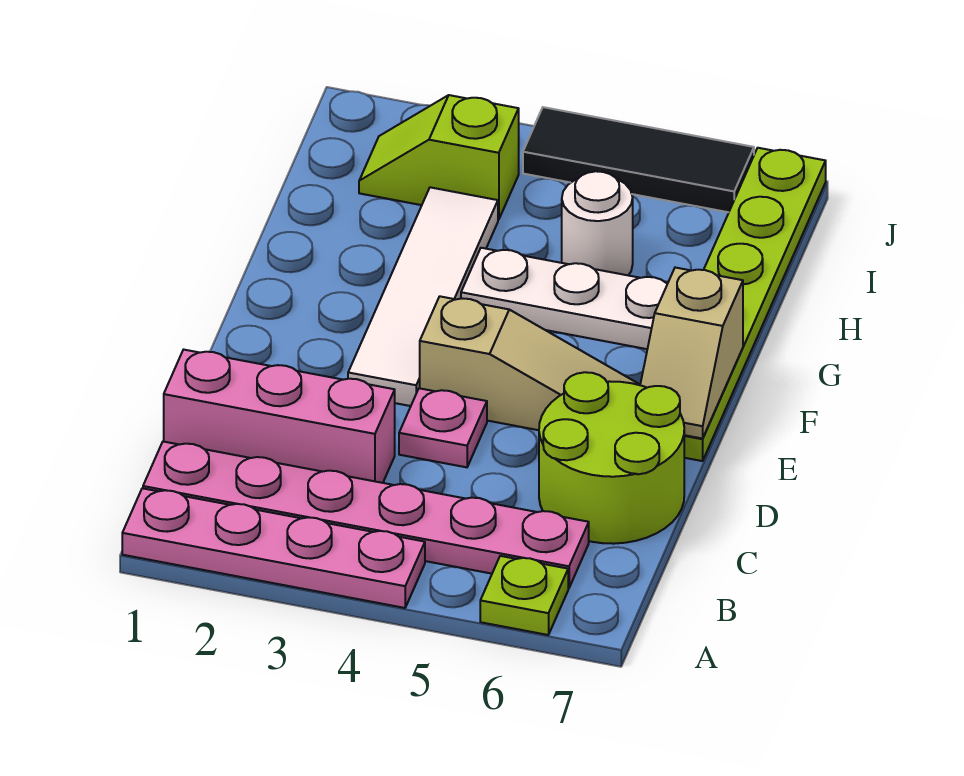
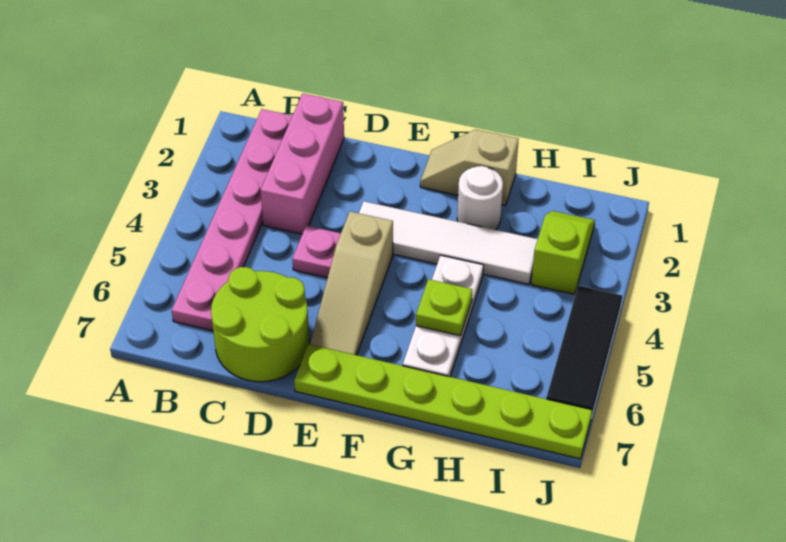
pink plate A1:A4 level 1 -> none
lime plate A6 level 1 -> lime plate G5 level 2
tan slope E7:F7 level 2 top F -> tan slope F1:G1 level 1 top G
white round brick H5 level 1 -> white round brick G2 level 1

